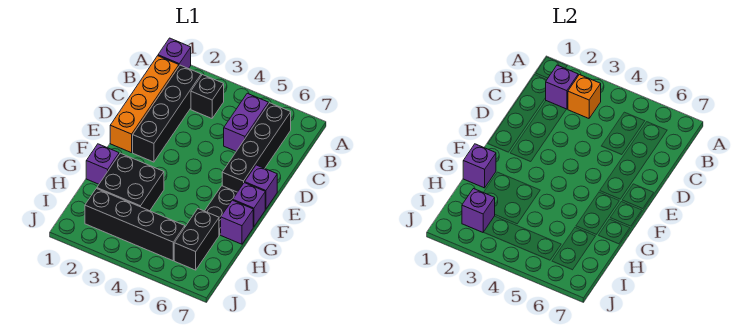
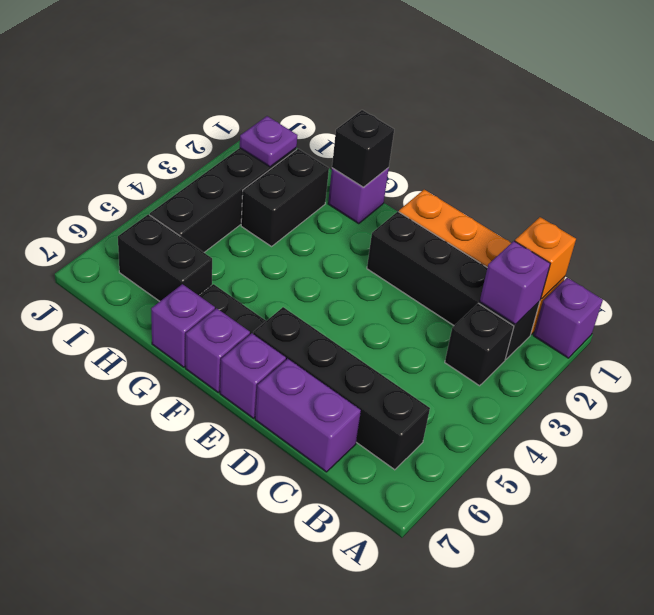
orange brick B3 level 2 -> orange brick B1 level 2
purple brick B5:C5 level 1 -> purple brick C7:D7 level 1
purple brick G1 level 2 -> black brick G1 level 2
black brick G2:H3 level 1 -> black brick H2:H3 level 1
purple brick I2 level 2 -> purple plate I2 level 2

